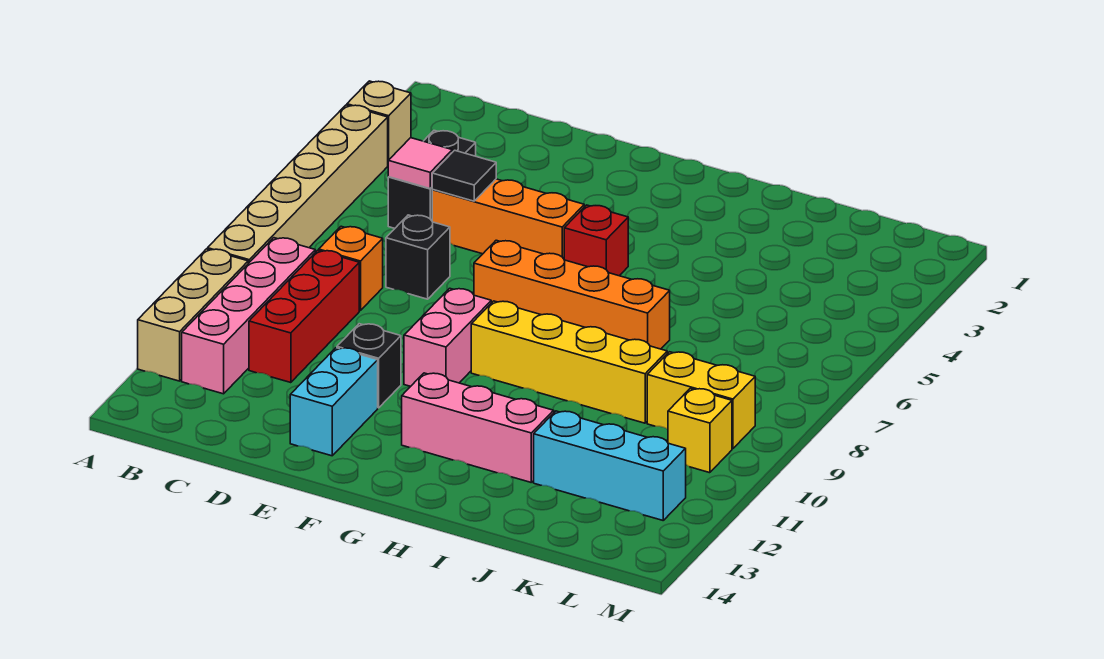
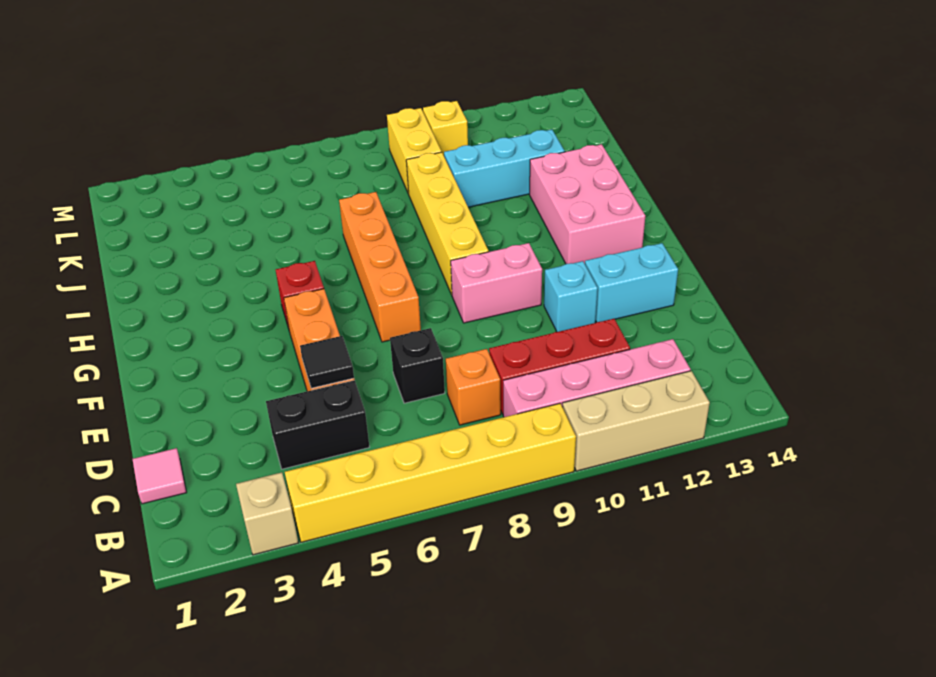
tan brick A4:A9 level 1 -> yellow brick A4:A9 level 1
pink tile C5 level 2 -> pink tile C1 level 1
black brick E11 level 1 -> cyan brick E11 level 1
pink brick G12:I12 level 1 -> pink brick G12:I13 level 1
cyan brick J12:L12 level 1 -> cyan brick J10:J12 level 1

